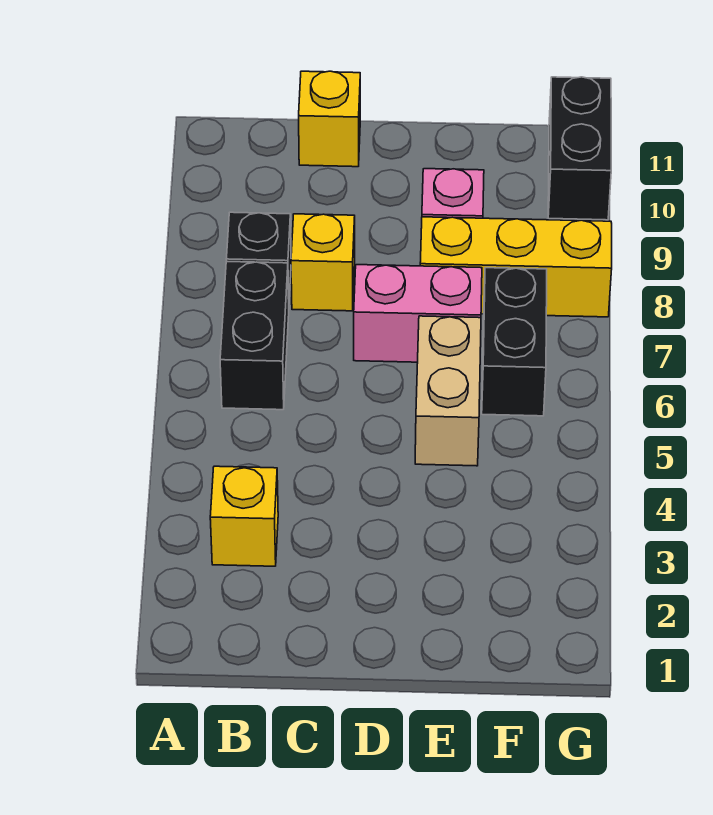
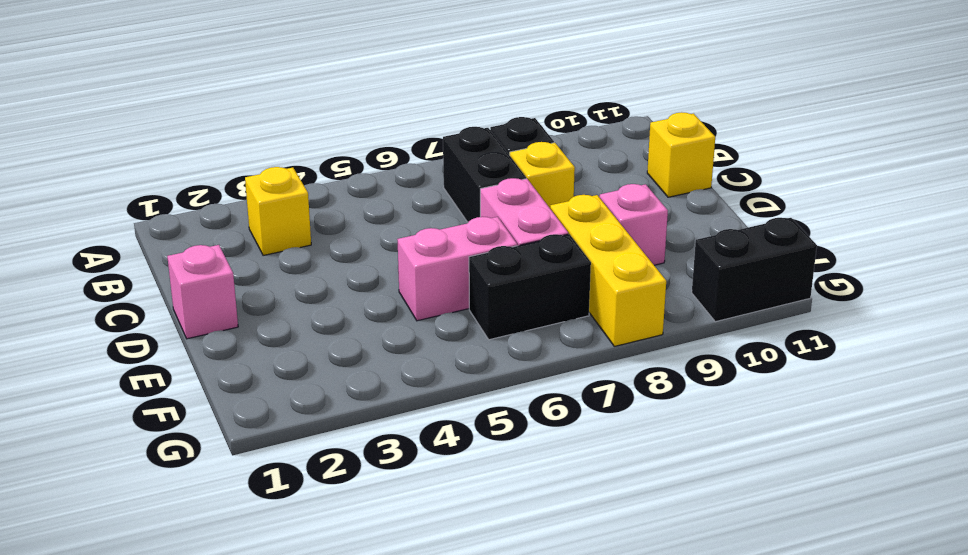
black brick B6:B7 level 1 -> black brick B7:C7 level 1
none -> pink brick D1 level 1
tan brick E5:E6 level 1 -> pink brick E5:E6 level 1

